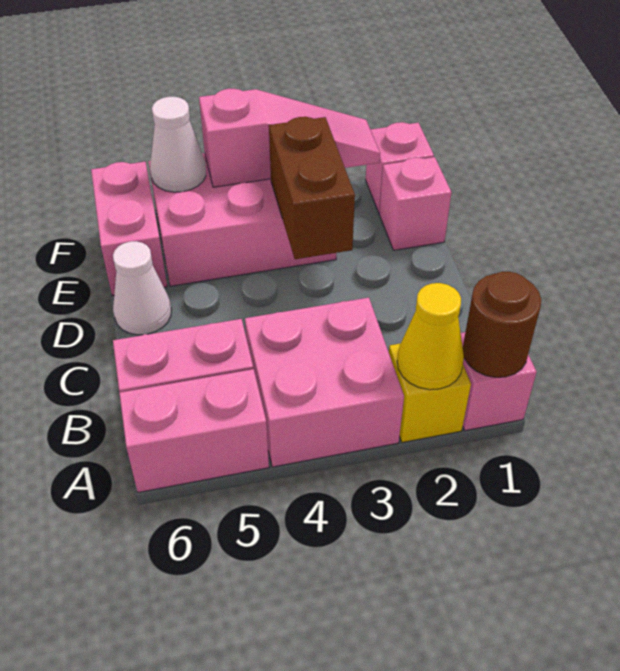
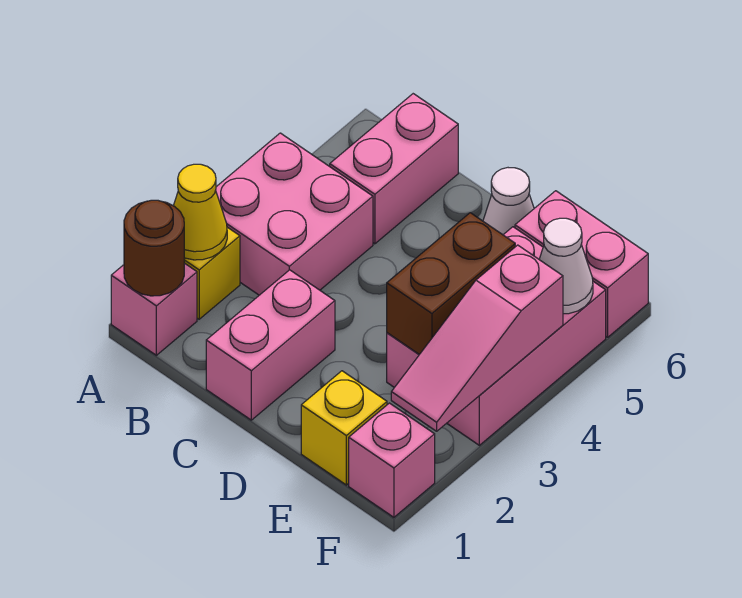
pink brick A5:A6 level 1 -> pink brick C1:C2 level 1
brown brick D3:E3 level 2 -> brown brick E3:E4 level 2
pink brick E1 level 1 -> yellow brick E1 level 1

